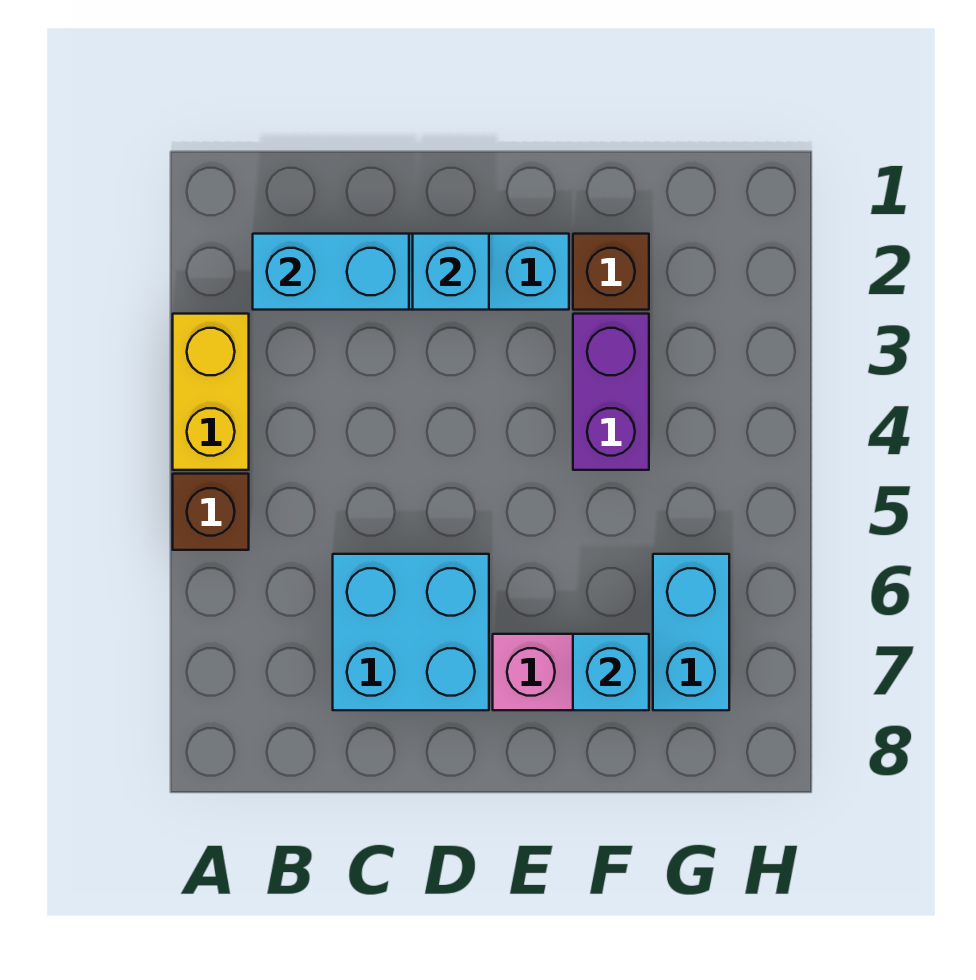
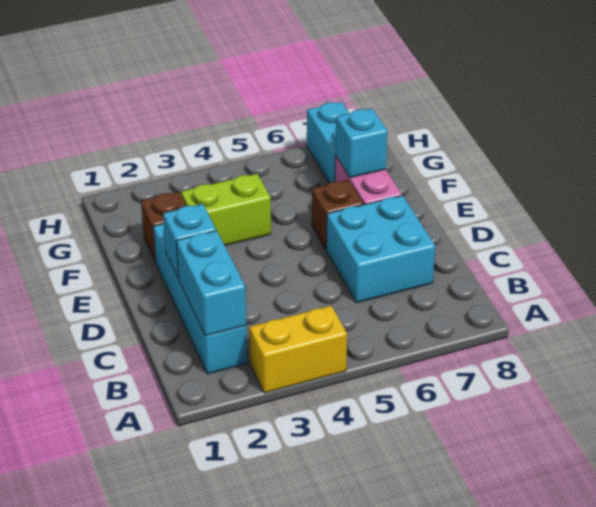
brown brick A5 level 1 -> brown brick E6 level 1
purple brick F3:F4 level 1 -> lime brick F3:F4 level 1
cyan brick G6:G7 level 1 -> cyan brick G7:H7 level 1

